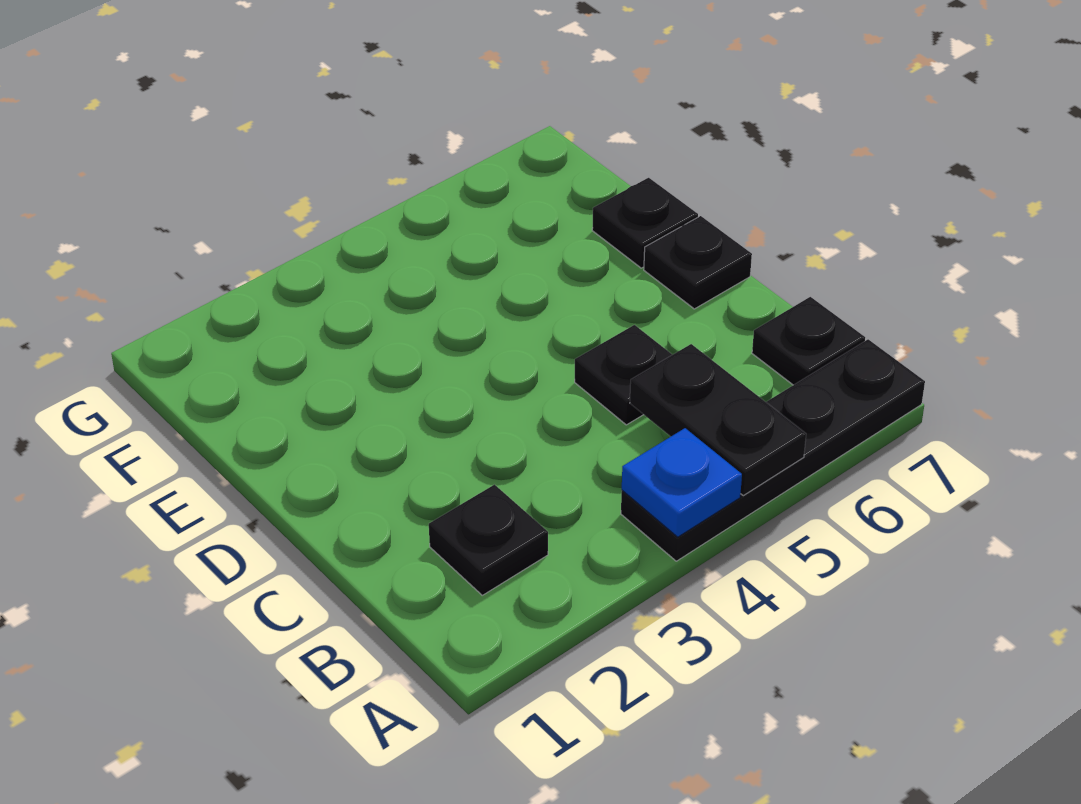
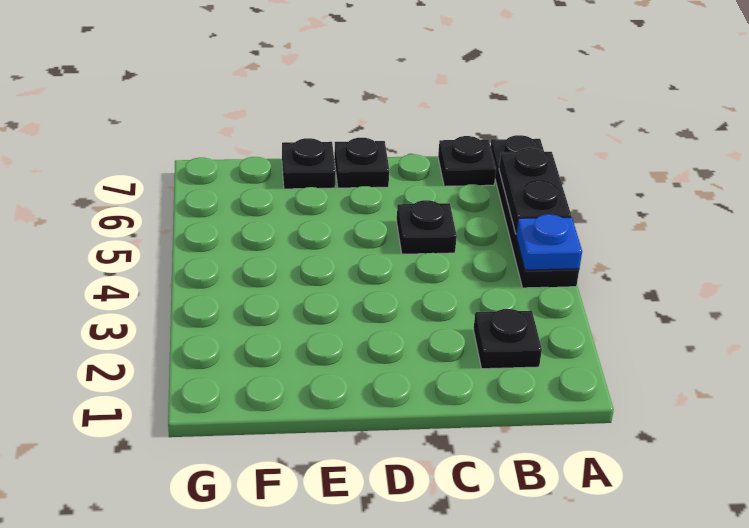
black plate A5:B5 level 2 -> black plate A5:A6 level 2

